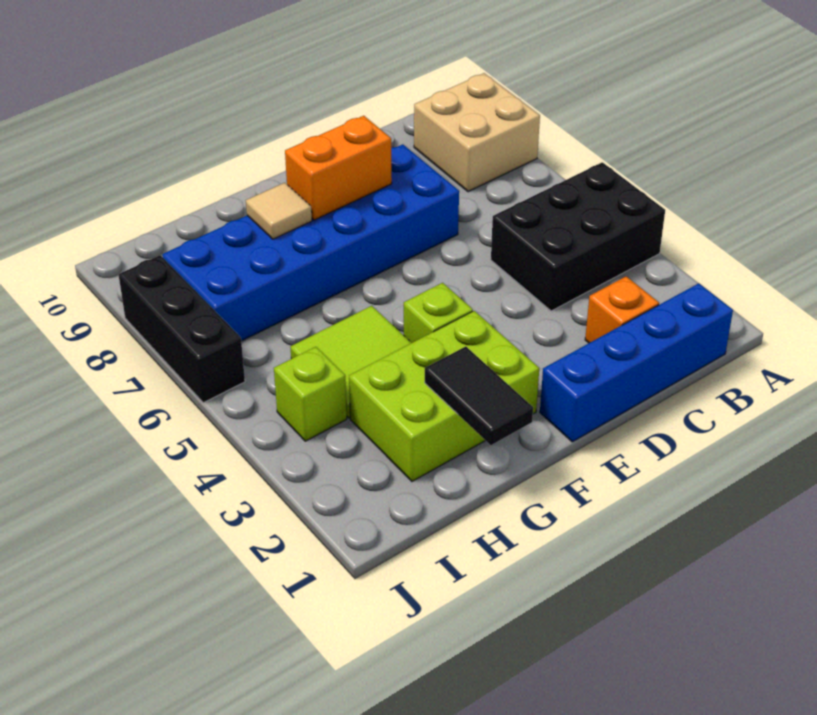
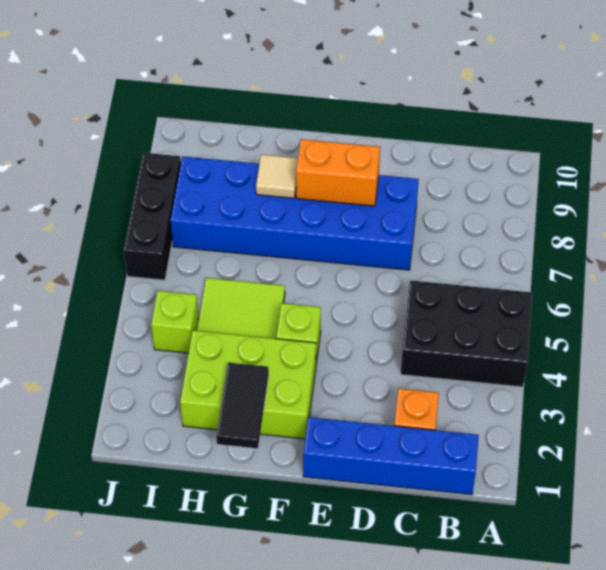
tan brick A8:B9 level 1 -> none

